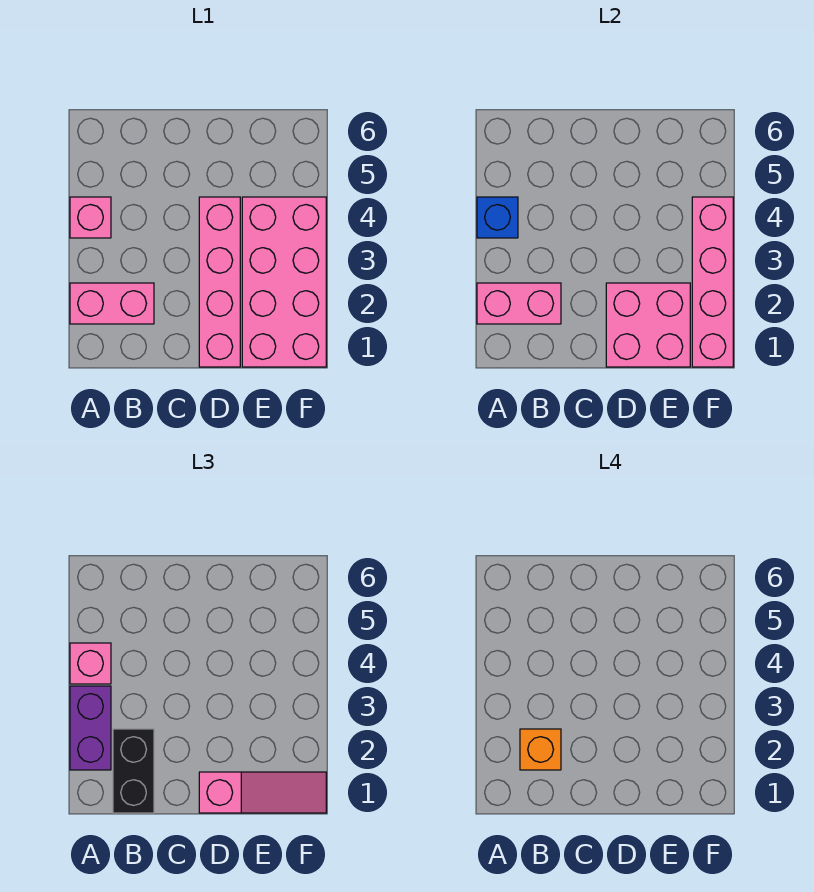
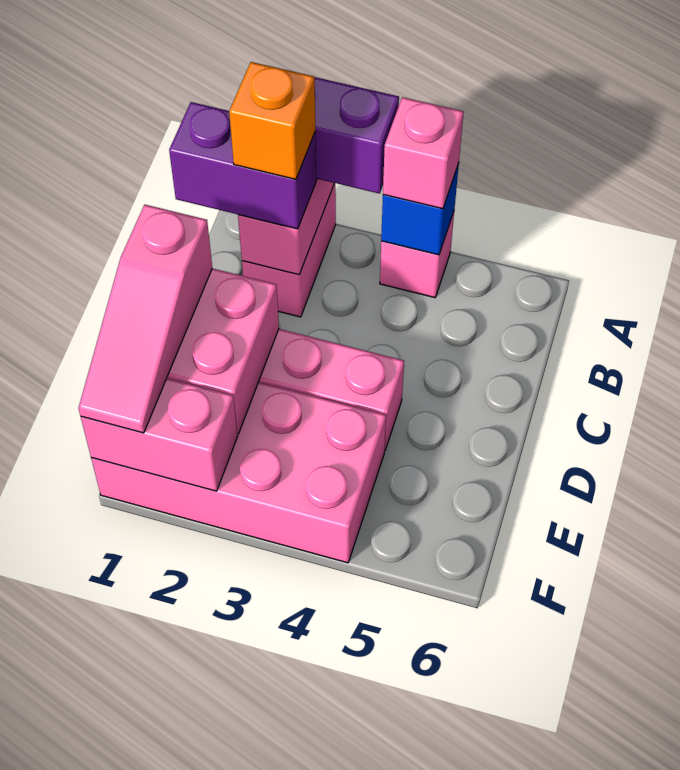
black brick B1:B2 level 3 -> purple brick B1:B2 level 3
pink brick F1:F4 level 2 -> pink brick F1:F2 level 2

